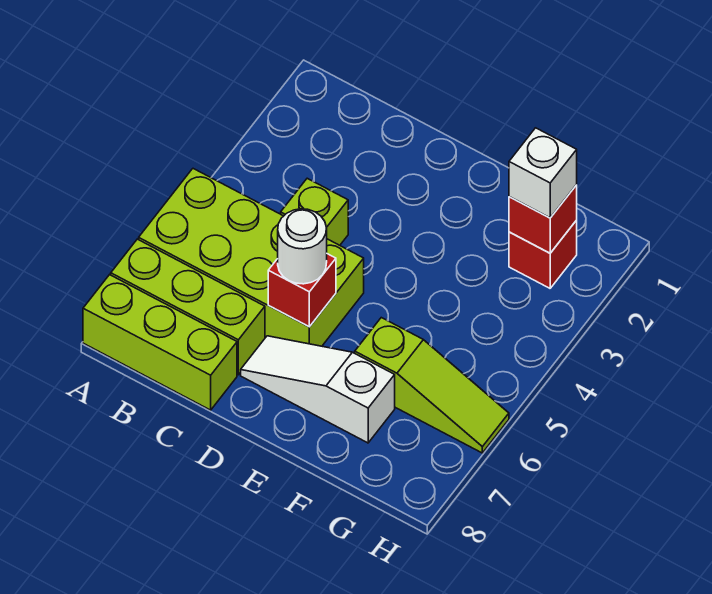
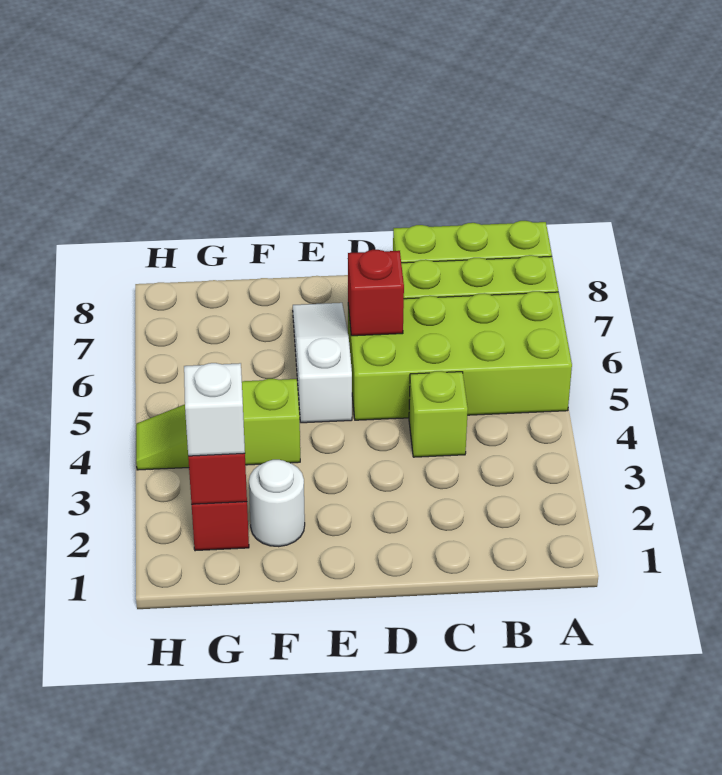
white round brick D6 level 3 -> white round brick F2 level 1
white slope D7:F7 level 1 top F -> white slope E5:E7 level 1 top 5
lime slope F6:H6 level 1 top F -> lime slope F4:H4 level 1 top F

